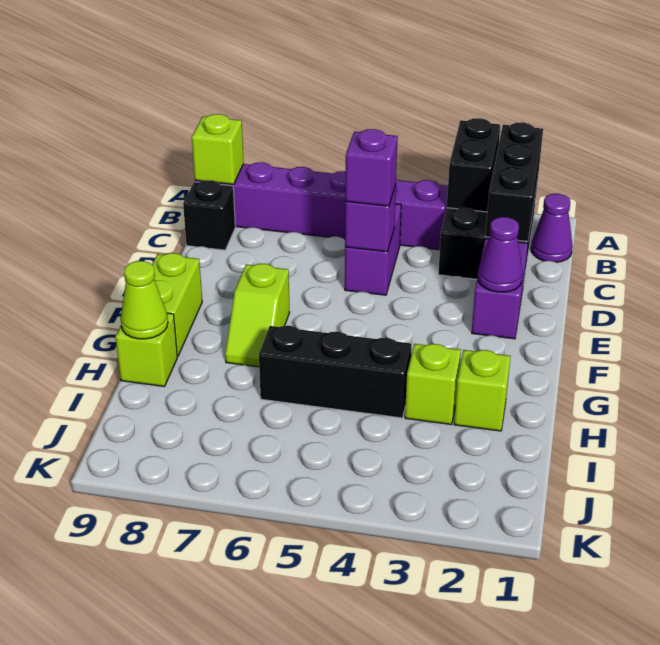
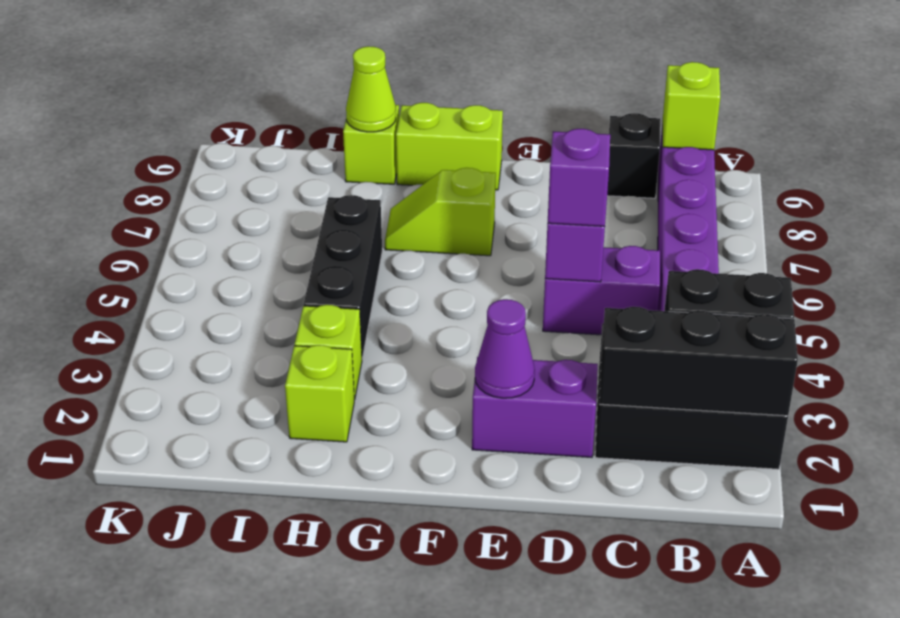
purple cone B1 level 1 -> none

